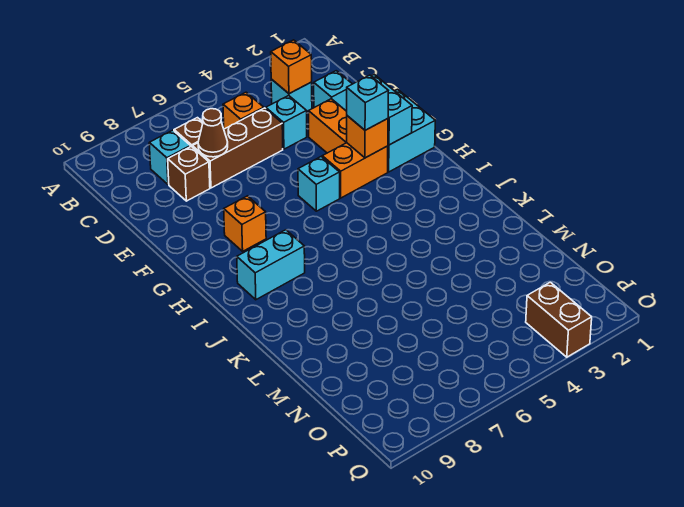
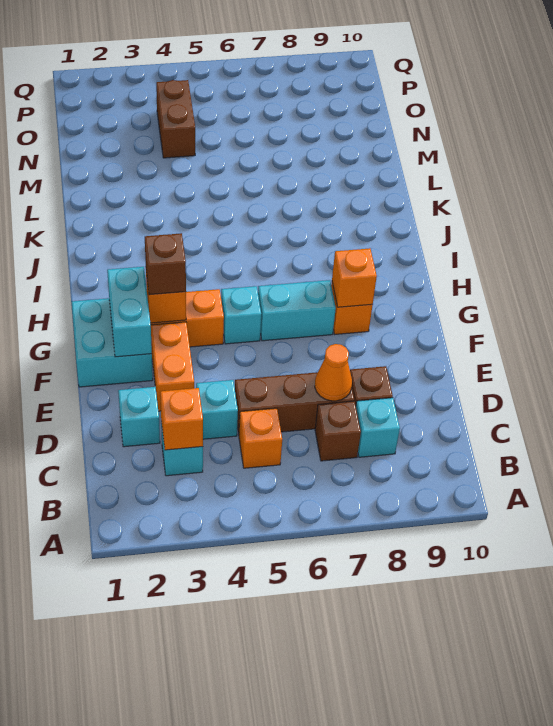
brown cone D7 level 2 -> orange cone D7 level 2
cyan brick G3 level 3 -> brown brick G3 level 3
none -> orange brick G8 level 2
cyan brick I8:I9 level 1 -> cyan brick G6:G7 level 1
brown brick P3:Q3 level 1 -> brown brick N4:O4 level 1

